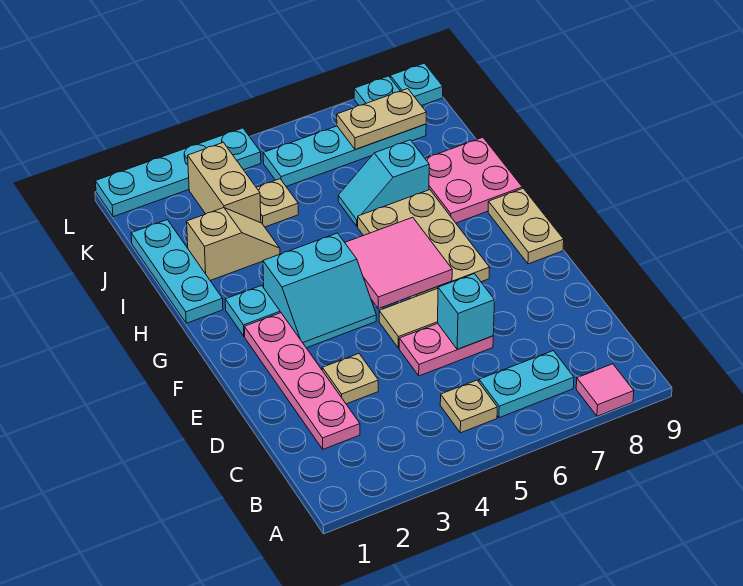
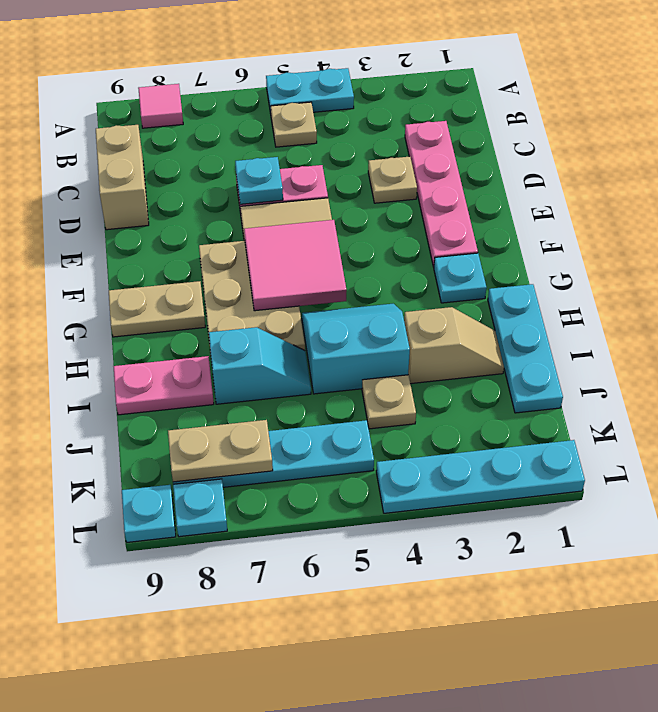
cyan plate B6:B7 level 1 -> cyan plate A4:A5 level 1
cyan brick D6 level 2 -> cyan plate D6 level 2
cyan slope F3:G4 level 1 top G -> cyan slope H4:I5 level 1 top I
tan plate F9:G9 level 1 -> tan plate G8:G9 level 1
pink plate H8:I9 level 1 -> pink plate I8:I9 level 1
tan slope I2:I3 level 1 top 2 -> tan slope I2:I3 level 1 top 3
tan brick J3:K3 level 1 -> tan brick C9:D9 level 1

